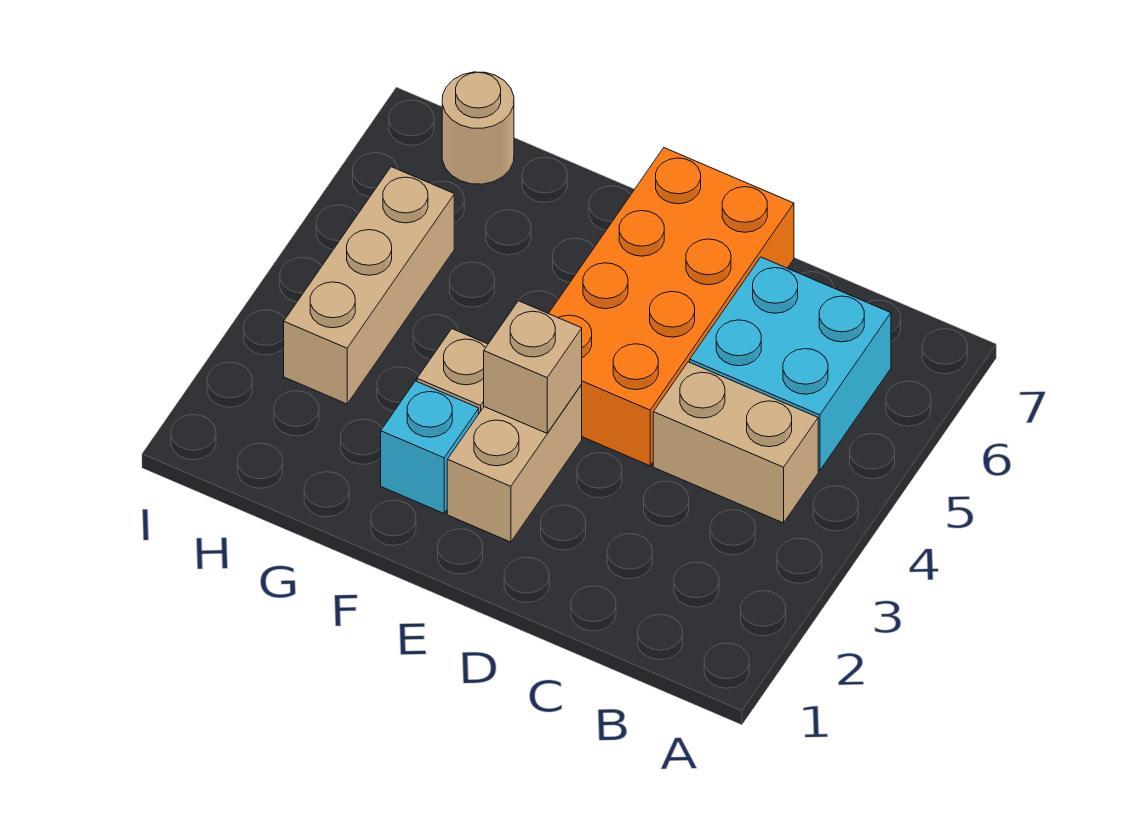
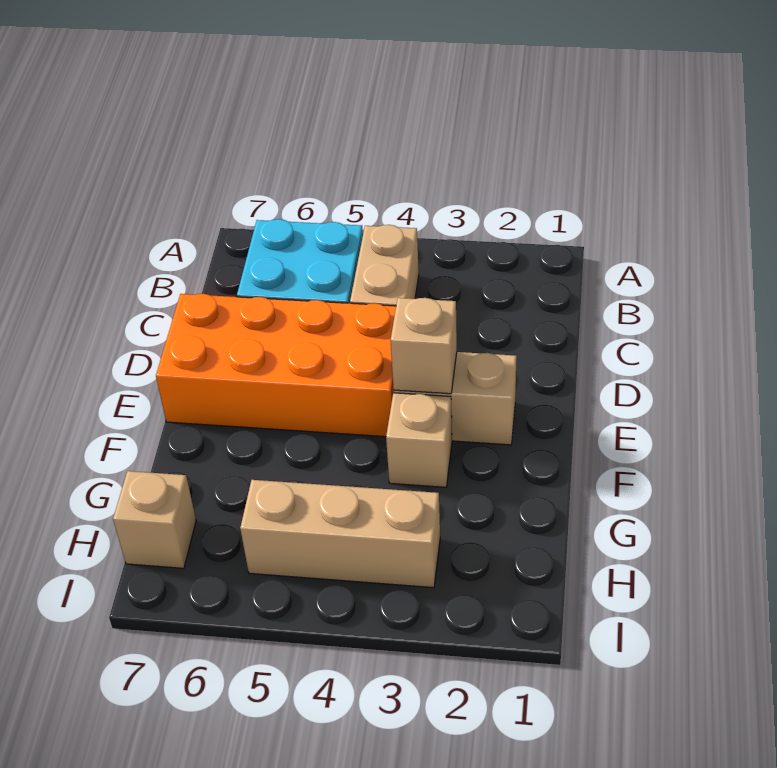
cyan brick F2 level 1 -> none
tan round brick H7 level 1 -> tan brick H7 level 1

